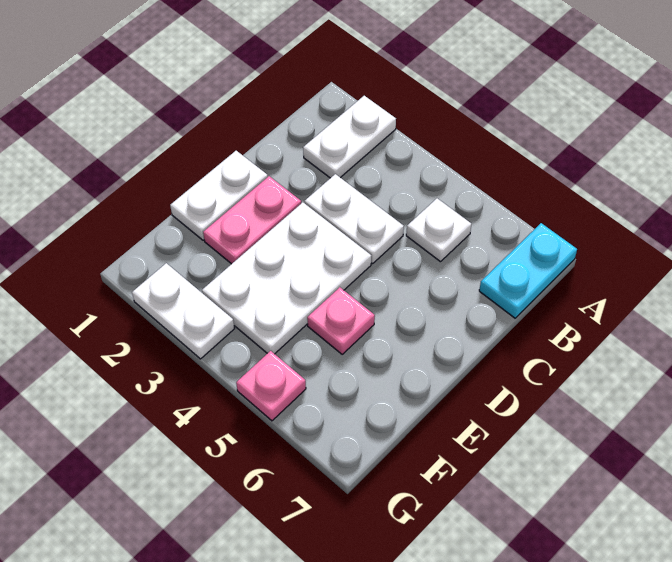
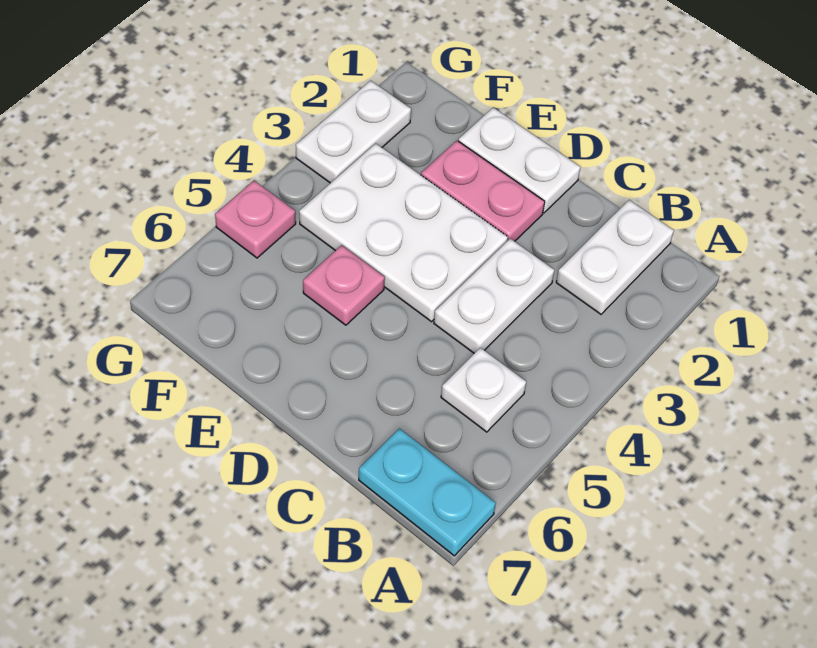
white plate A2:B2 level 1 -> white plate B1:B2 level 1

